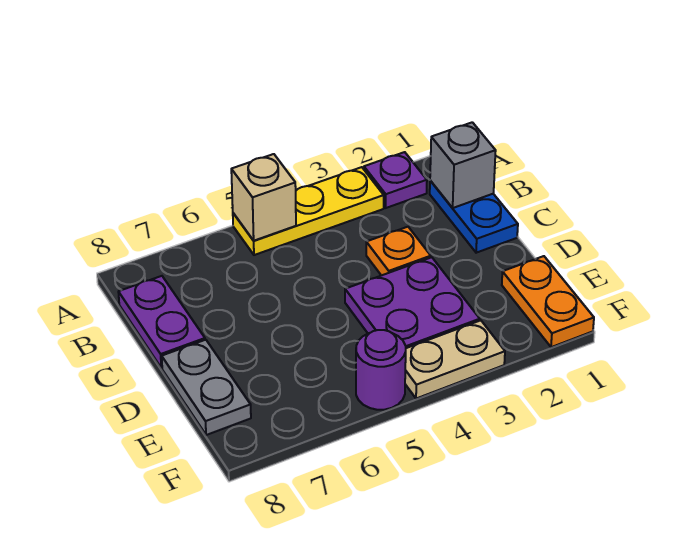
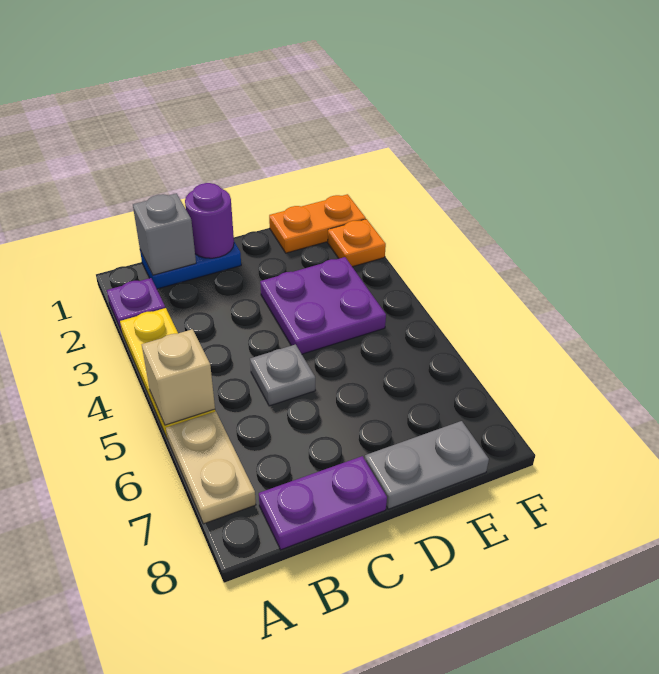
orange plate C3 level 1 -> orange plate F2 level 1
none -> grey plate C5 level 1
tan plate F3:F4 level 1 -> tan plate A6:A7 level 1
purple round brick F5 level 1 -> purple round brick C1 level 2

